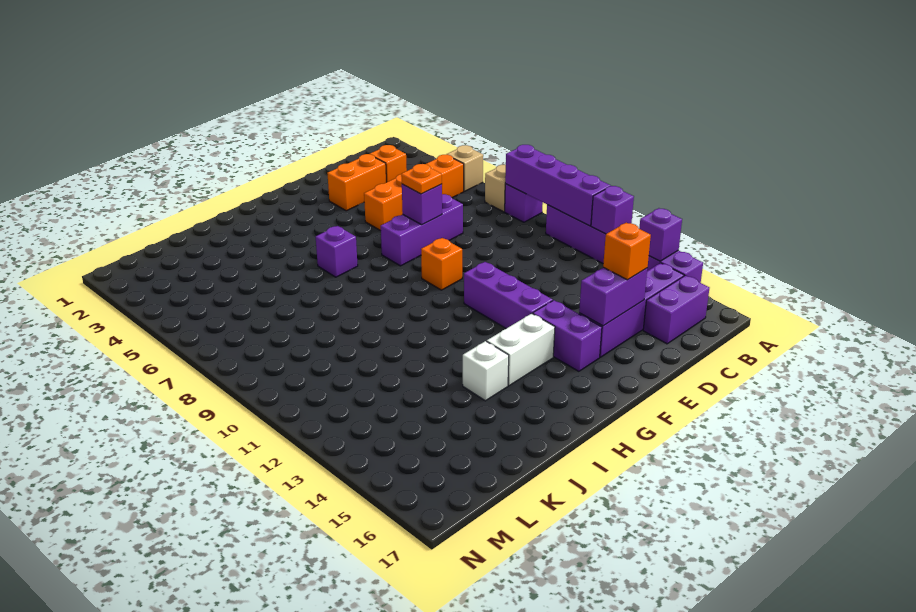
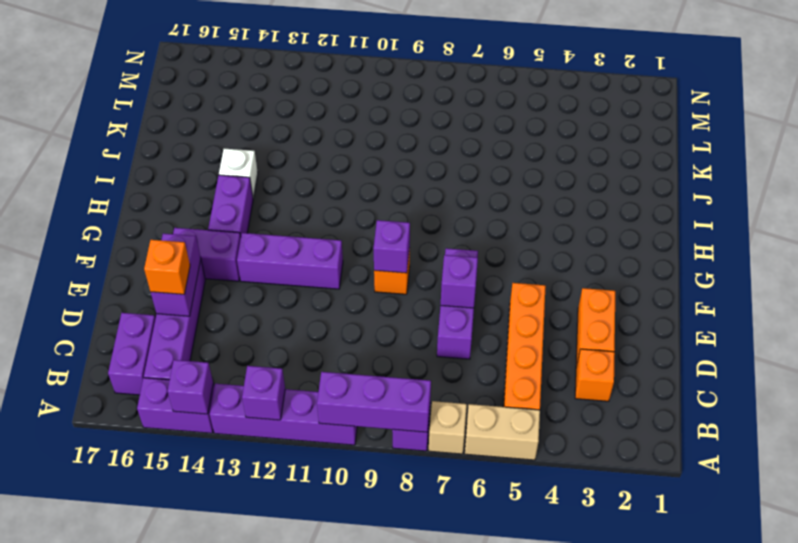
tan brick A5 level 1 -> tan brick A5:A6 level 1
purple brick A8:A11 level 2 -> purple brick A8:A10 level 2
orange plate E7 level 3 -> none
white brick G14:H14 level 1 -> purple brick G14:H14 level 1
purple brick H6 level 1 -> purple brick F9 level 2

